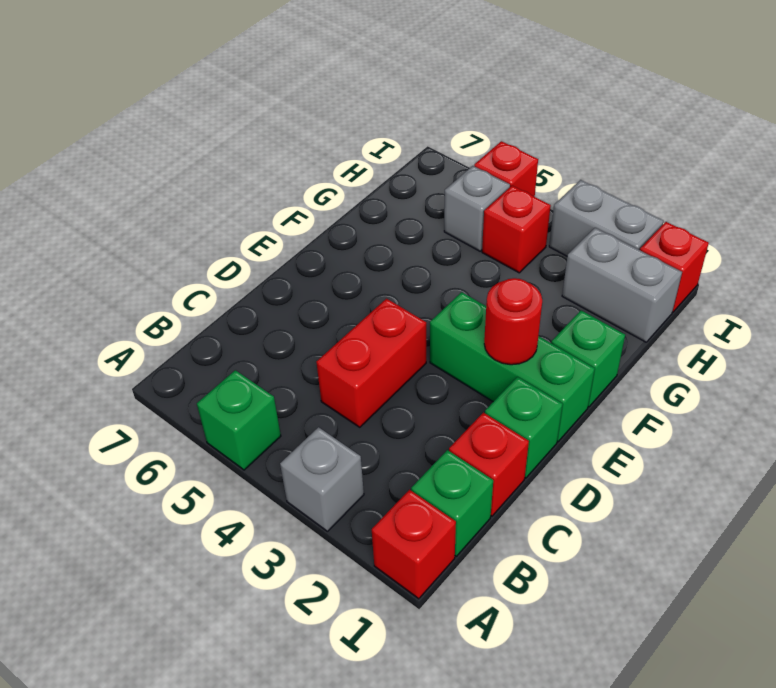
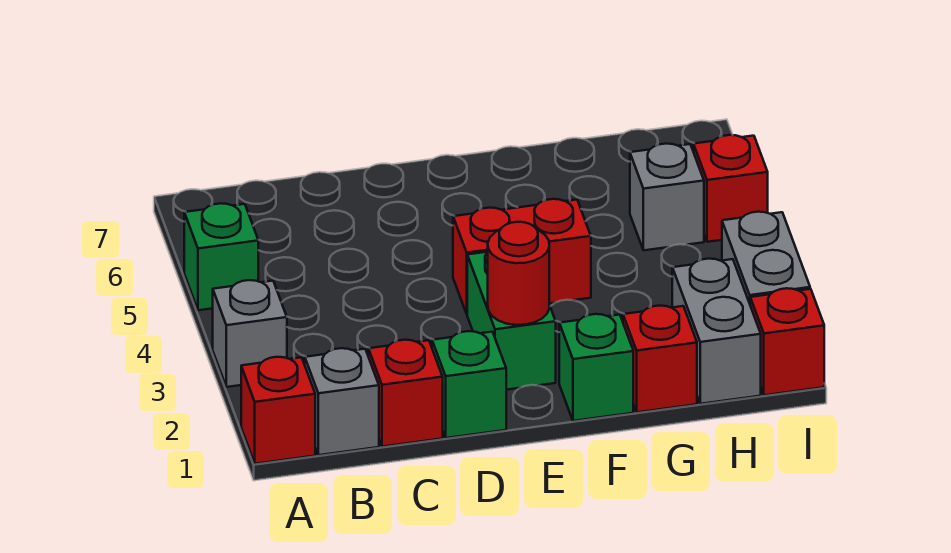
green brick B1 level 1 -> grey brick B1 level 1
red brick C4:D4 level 1 -> red brick E4:F4 level 1
green brick E1:E3 level 1 -> green brick E2:E3 level 1
red brick H4 level 1 -> red brick G1 level 1

